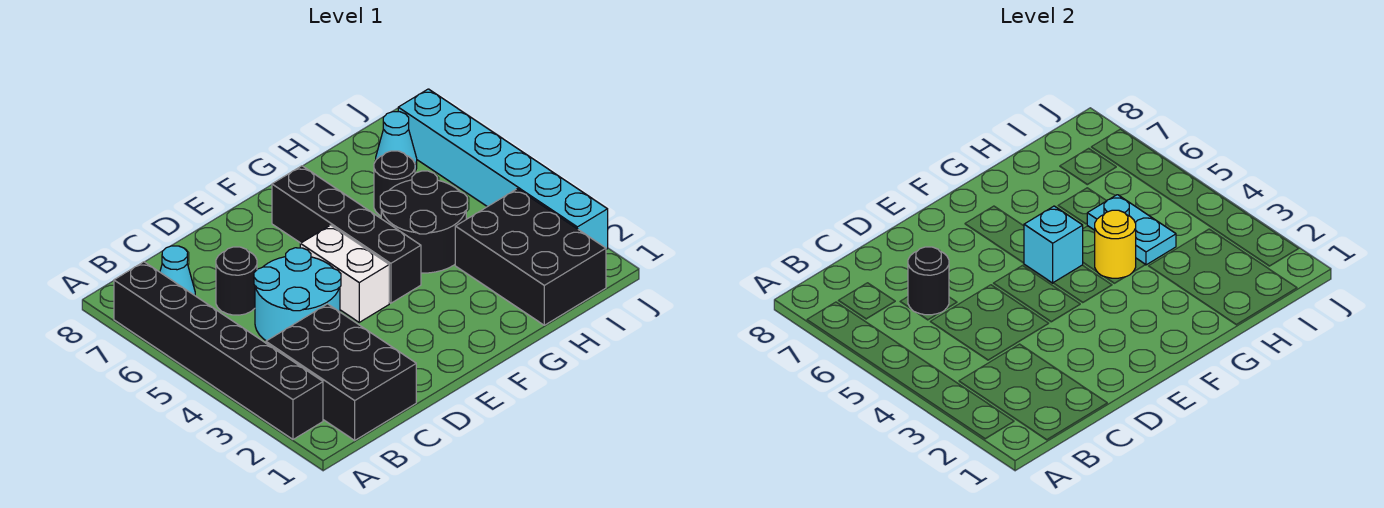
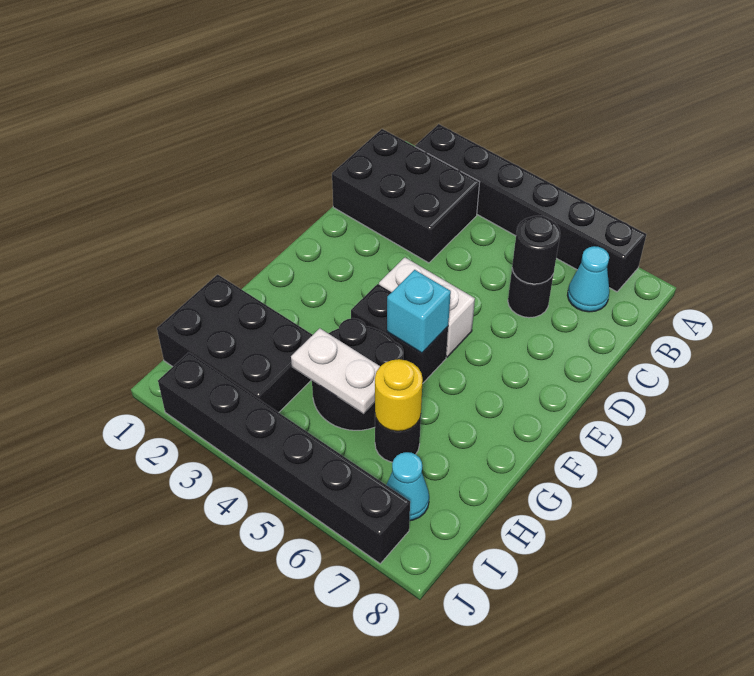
cyan round brick C4:D5 level 1 -> none
black brick F4:F7 level 1 -> black brick F4:F5 level 1
yellow round brick G4 level 2 -> yellow round brick H6 level 2
cyan plate H4:H5 level 2 -> white plate H4:H5 level 2
cyan brick J2:J7 level 1 -> black brick J2:J7 level 1

